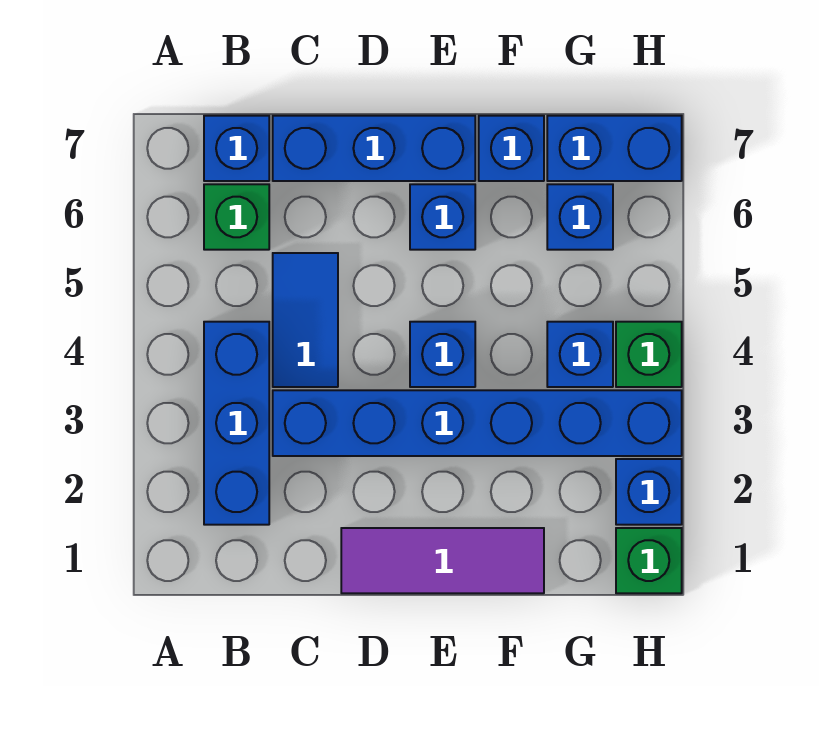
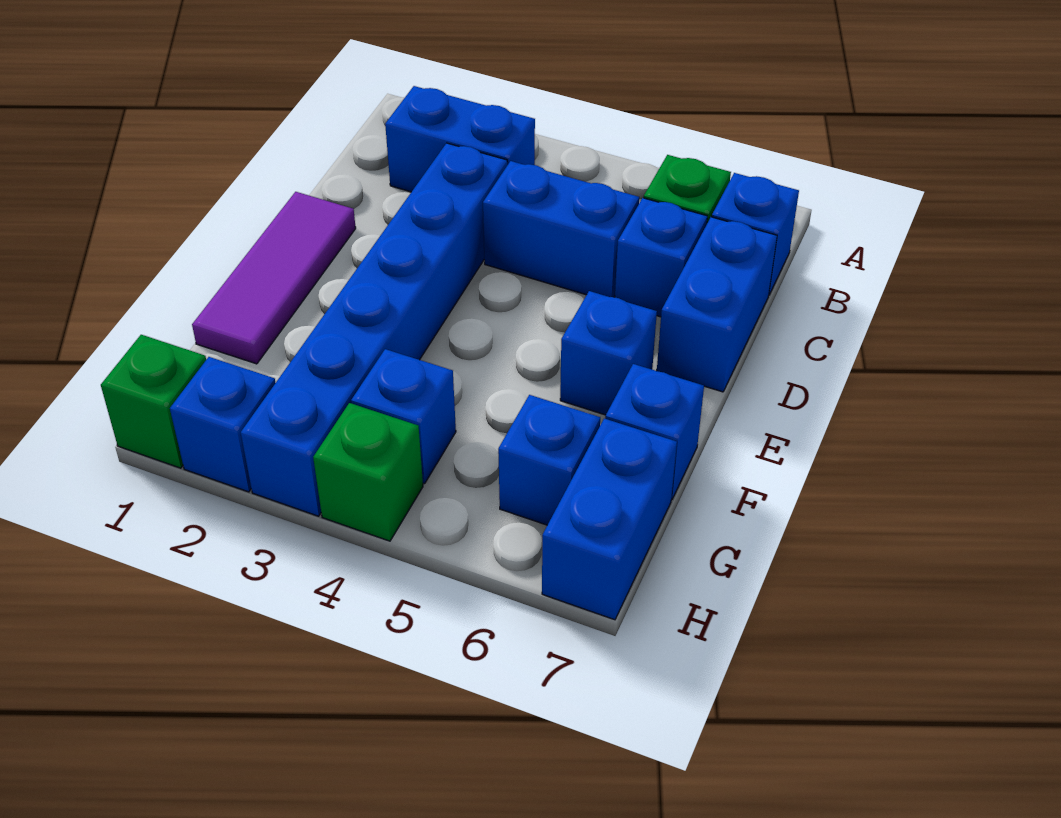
blue brick B2:B4 level 1 -> blue brick B2:B3 level 1
blue tile C4:C5 level 1 -> blue brick C4:C5 level 1
blue brick C7:E7 level 1 -> blue brick C7:D7 level 1
blue brick E4 level 1 -> blue brick C6 level 1

